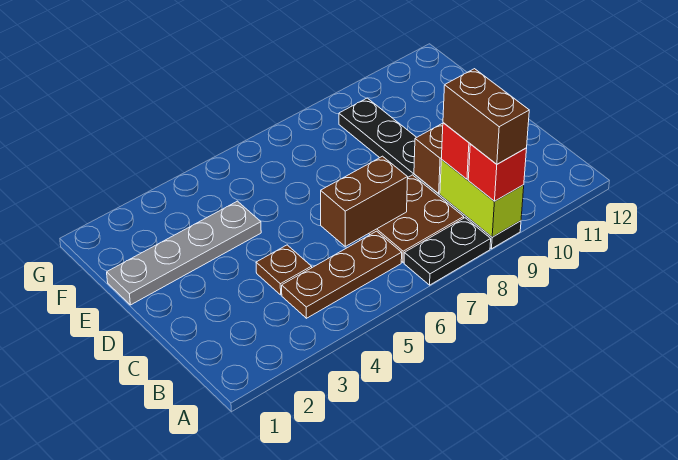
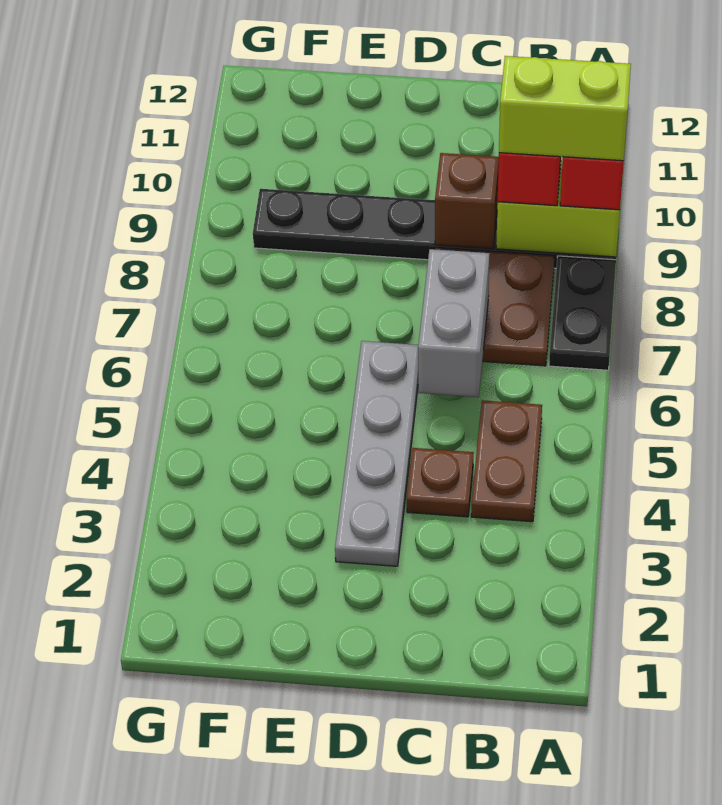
brown brick A9:B9 level 4 -> lime brick A9:B9 level 4
brown plate B4:B6 level 1 -> brown plate B4:B5 level 1
brown brick C6:C7 level 2 -> grey brick C6:C7 level 2
grey plate E1:E4 level 1 -> grey plate D3:D6 level 1

